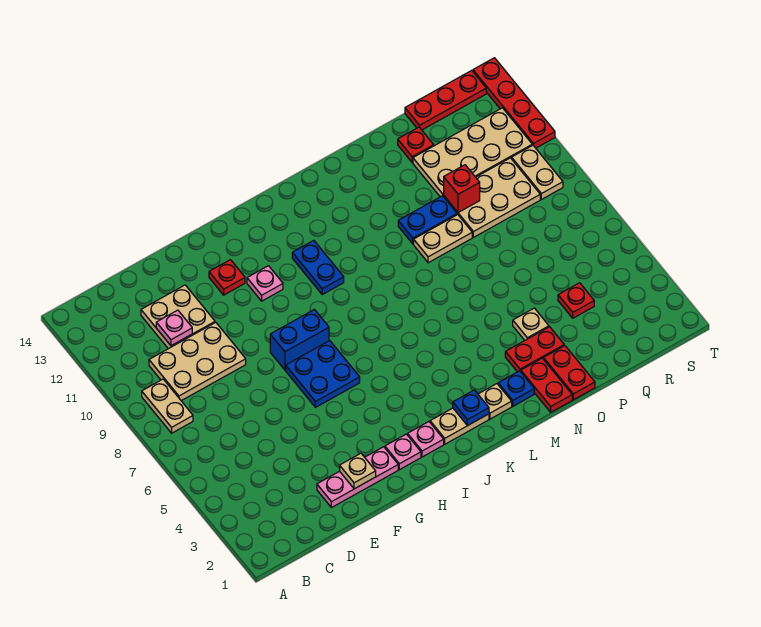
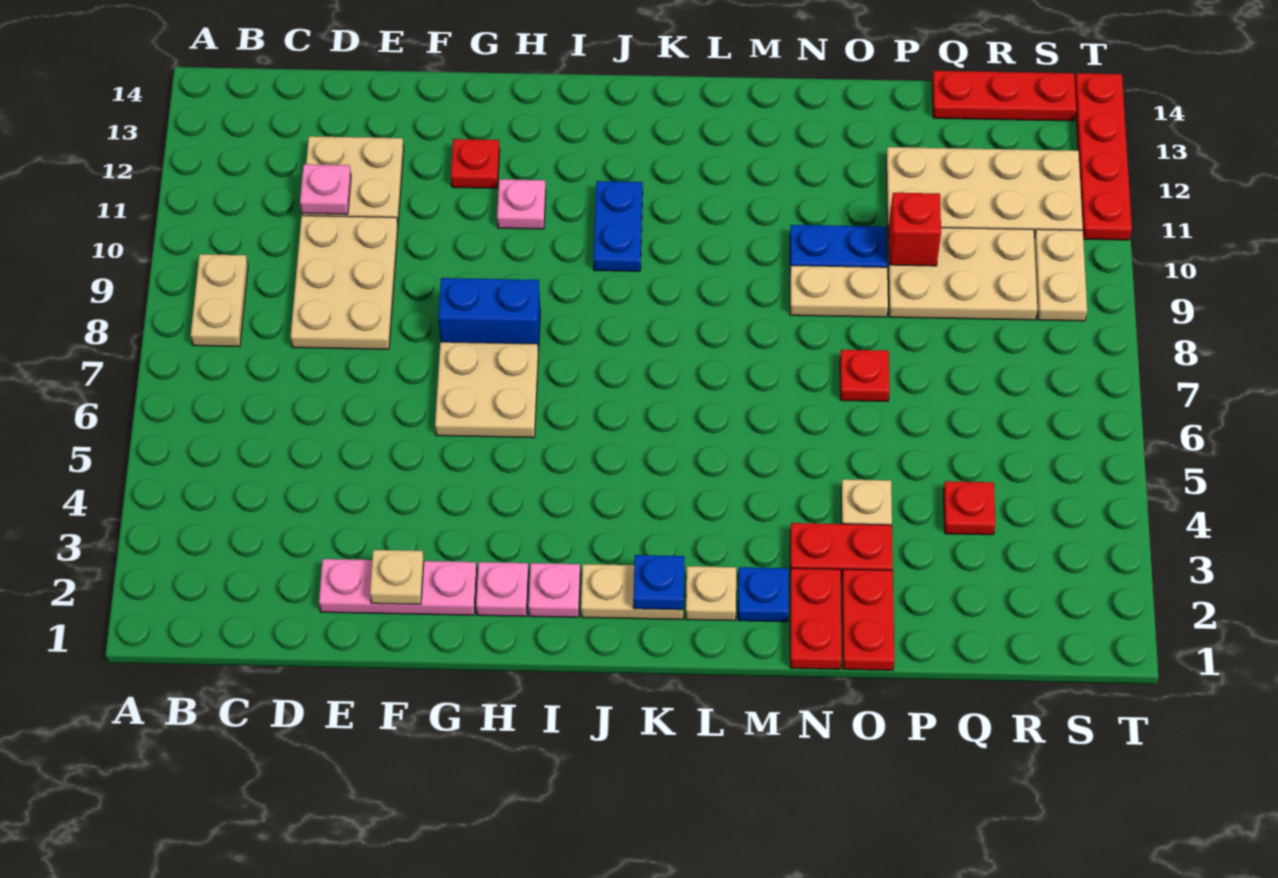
tan plate C9:E10 level 1 -> tan plate D8:E10 level 1
blue plate G6:H7 level 1 -> tan plate G6:H7 level 1
red plate P13 level 1 -> red plate O7 level 1

